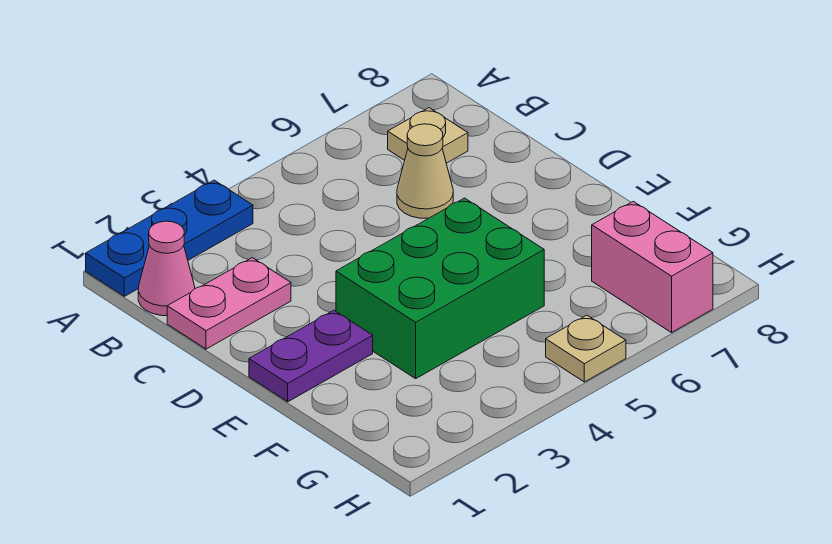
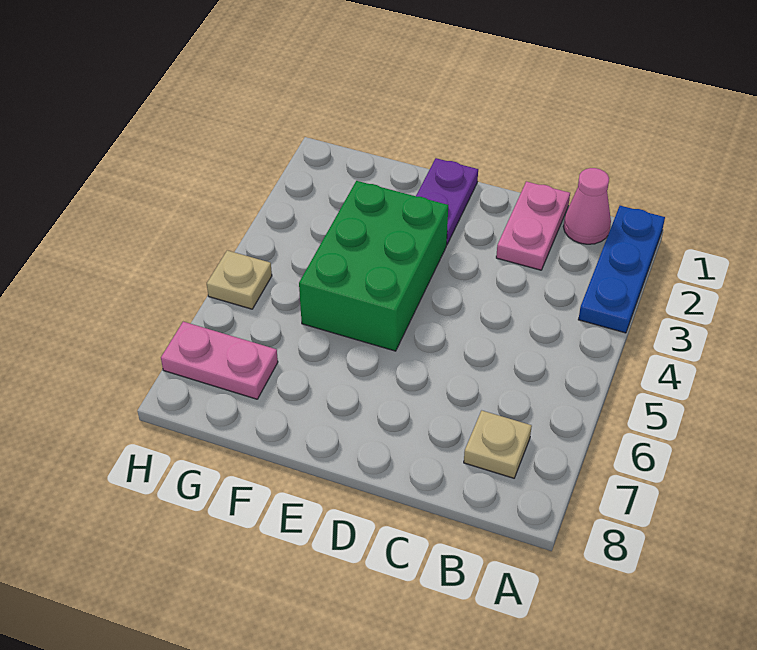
tan cone C6 level 1 -> none
pink brick G7:H7 level 1 -> pink plate G7:H7 level 1

